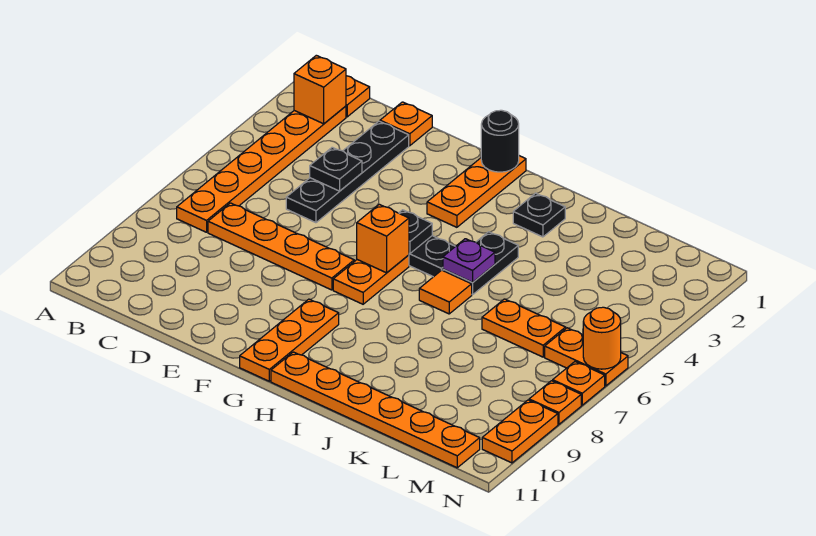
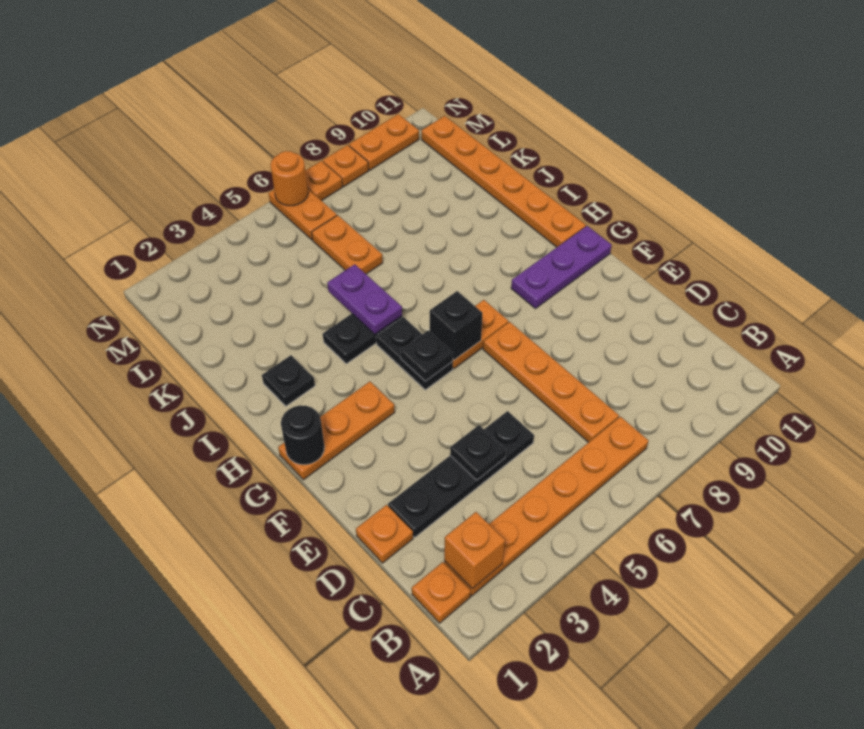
orange brick G6 level 2 -> black brick G6 level 2
orange plate G9:G11 level 1 -> purple plate G9:G11 level 1
purple plate I5 level 2 -> purple plate I5:J5 level 2
orange tile I6 level 1 -> none

